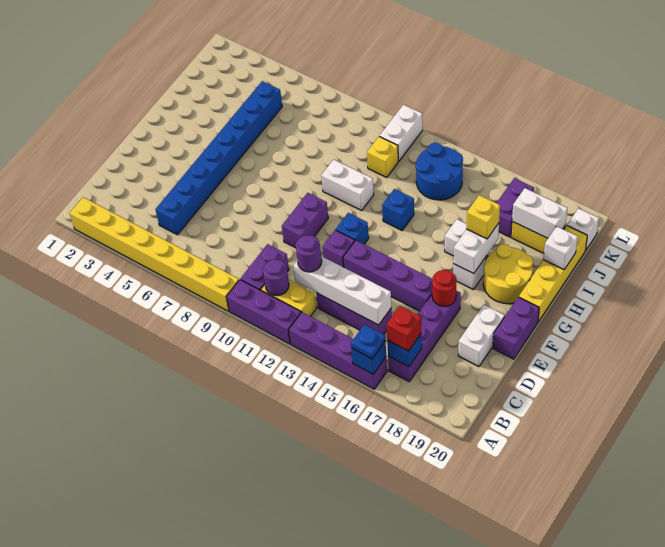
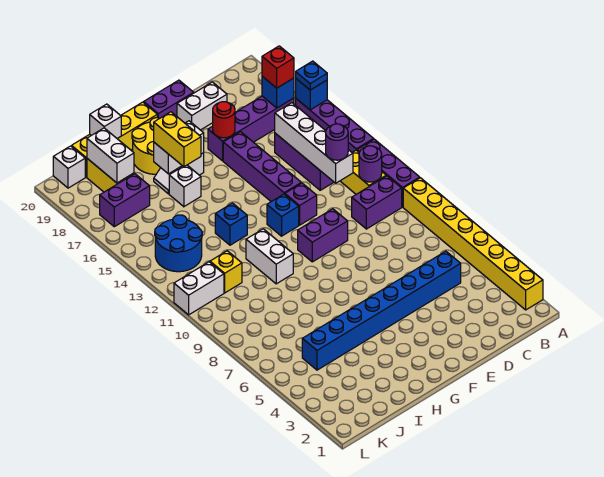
yellow brick H17 level 3 -> yellow brick H16:H17 level 3

